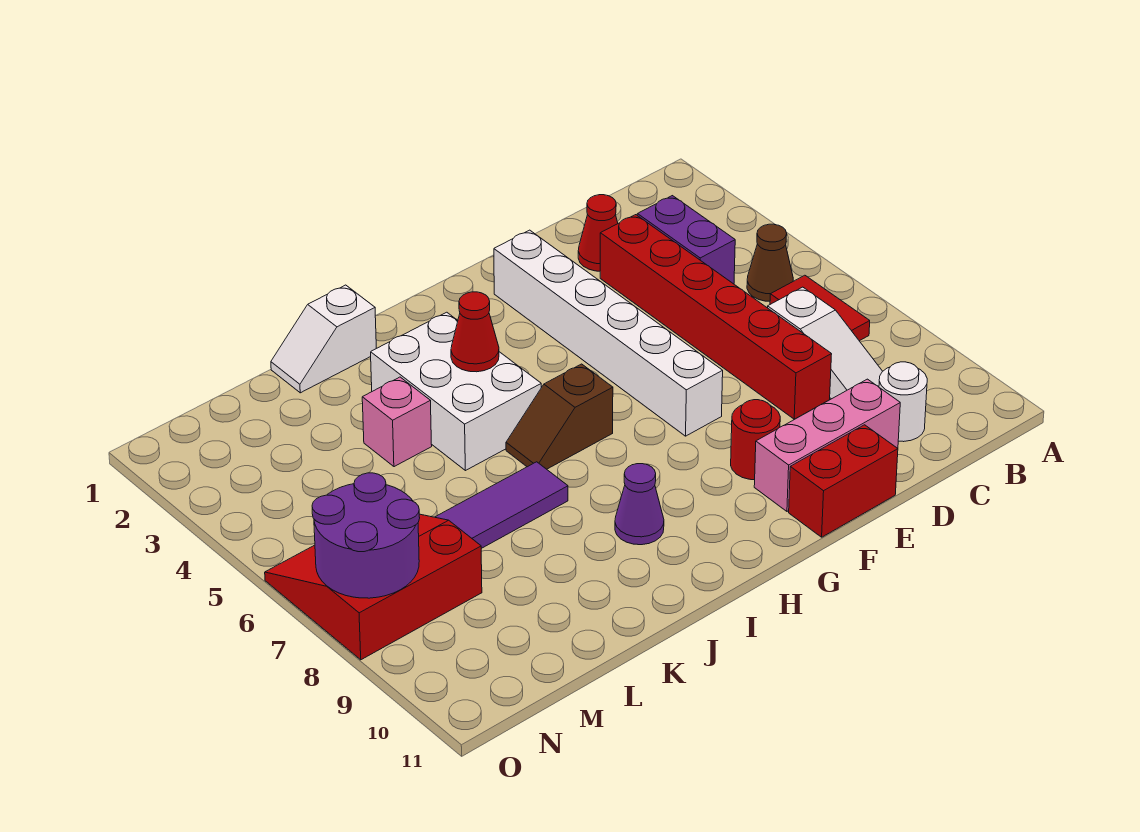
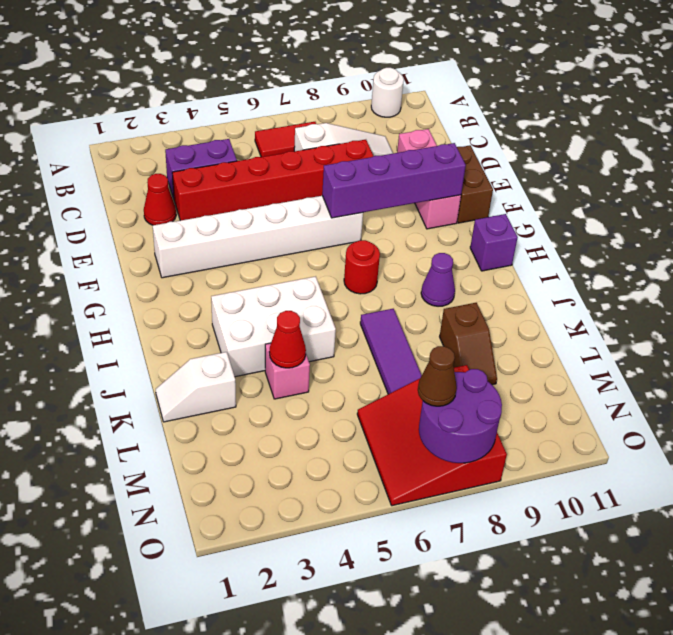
brown cone B5 level 1 -> brown cone N7 level 3
white round brick C10 level 1 -> white round brick A10 level 1
red brick E11:F11 level 1 -> brown brick E11:F11 level 1
none -> purple brick F7:F10 level 2
red round brick F9 level 1 -> red round brick H7 level 1
brown slope H6:I6 level 1 top H -> brown slope K9:L9 level 1 top K
none -> purple brick H11 level 1
red cone I4 level 2 -> red cone K4 level 2
white slope J1:K1 level 1 top J -> white slope K1:K2 level 1 top 2

